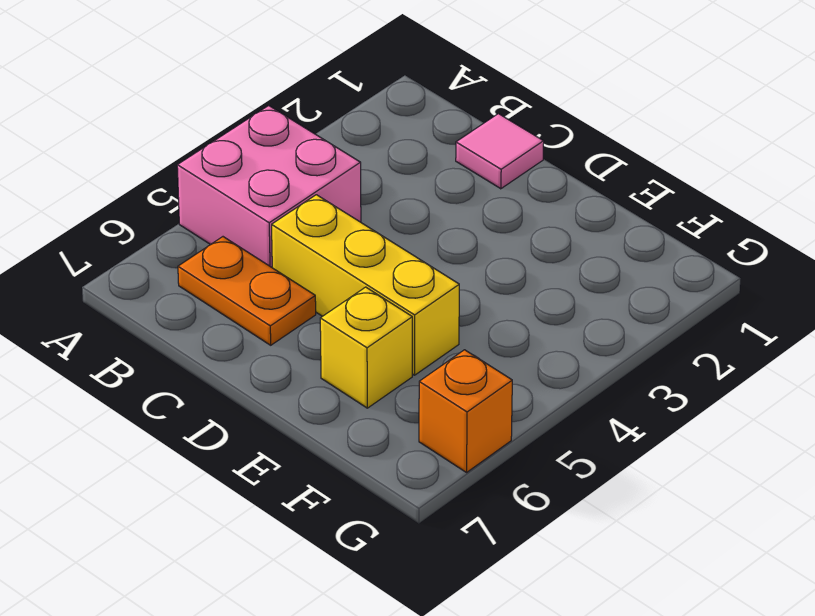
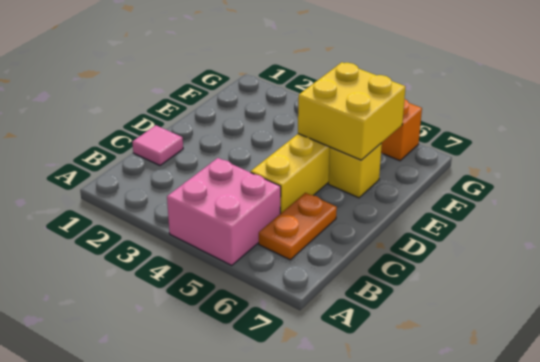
none -> yellow brick E5:F6 level 2

